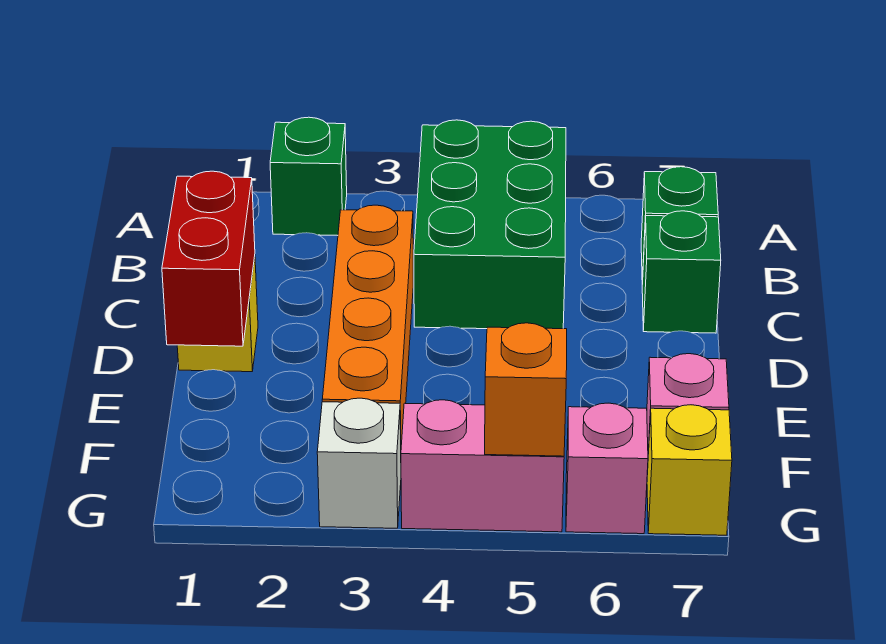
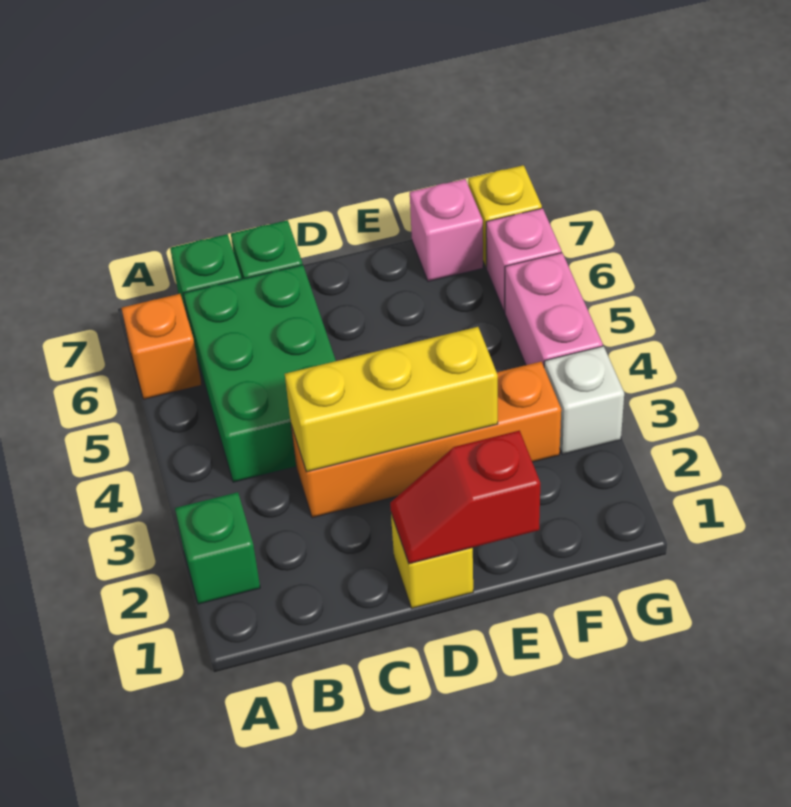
green brick A4:C5 level 1 -> green brick B4:C6 level 1
none -> yellow brick C3:E3 level 2
red brick D1:E1 level 2 -> red slope D1:E1 level 2 top E
orange brick G5 level 2 -> orange brick A6 level 1

